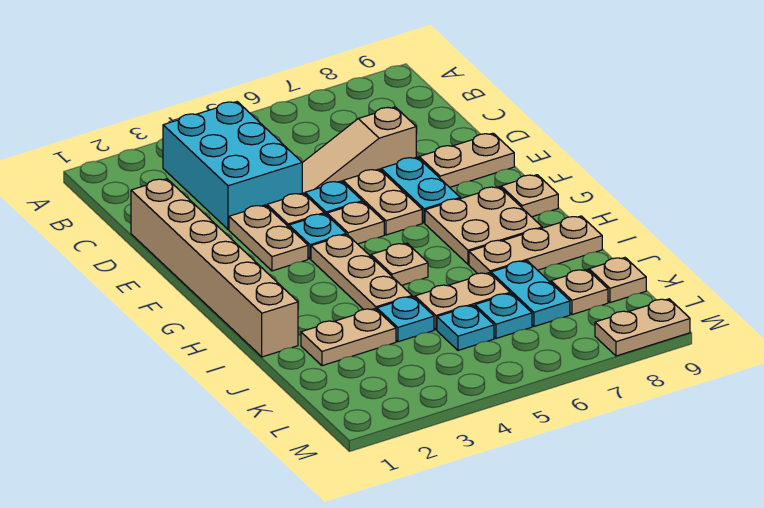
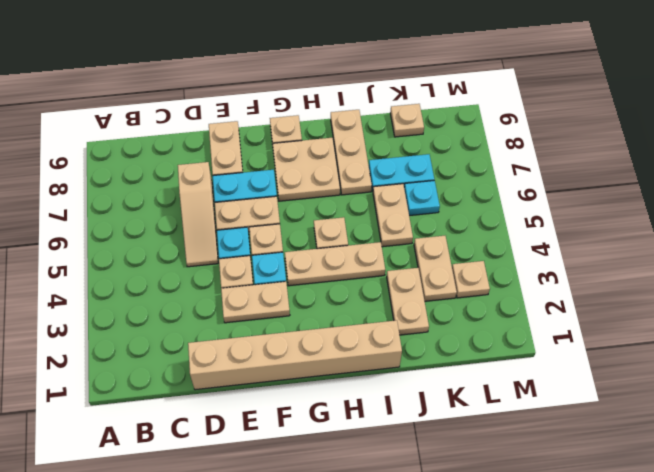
cyan brick B3:D4 level 1 -> none
cyan plate J4 level 1 -> none
cyan plate K5 level 1 -> none
tan plate K8 level 1 -> tan plate L3 level 1
tan plate M8:M9 level 1 -> tan plate K3:K4 level 1

